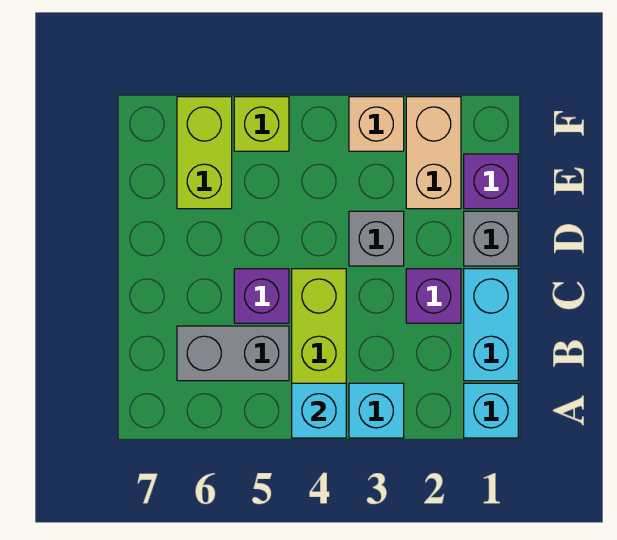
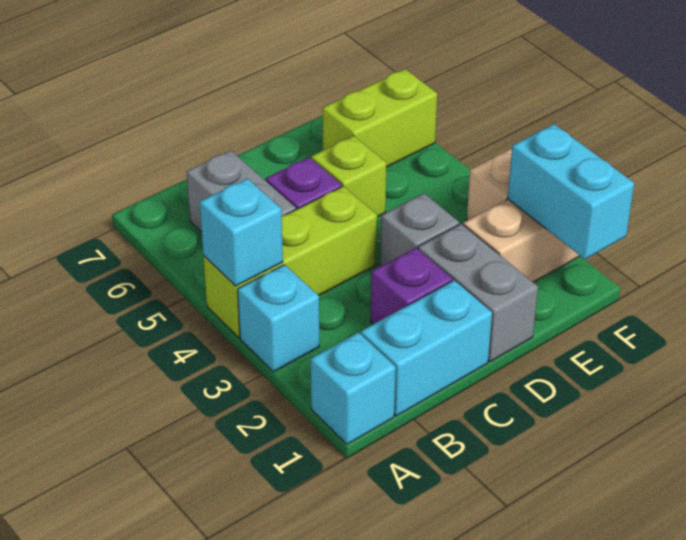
grey brick D1 level 1 -> grey brick D1:D2 level 1
purple brick E1 level 1 -> none
none -> cyan brick F1:F2 level 2
lime brick F5 level 1 -> lime brick D5 level 1

